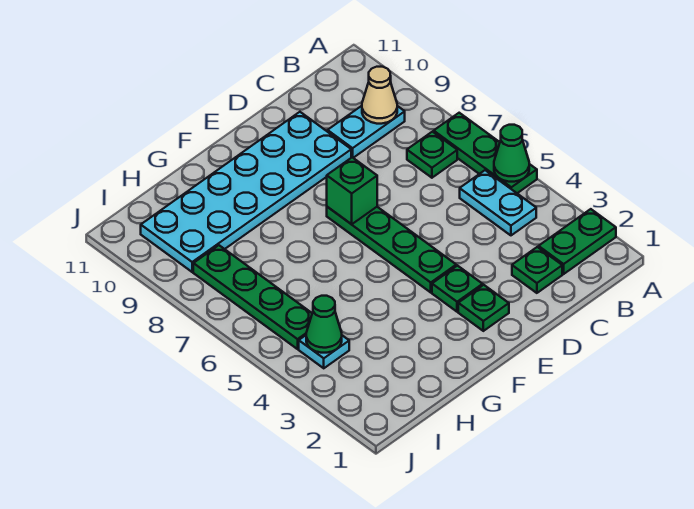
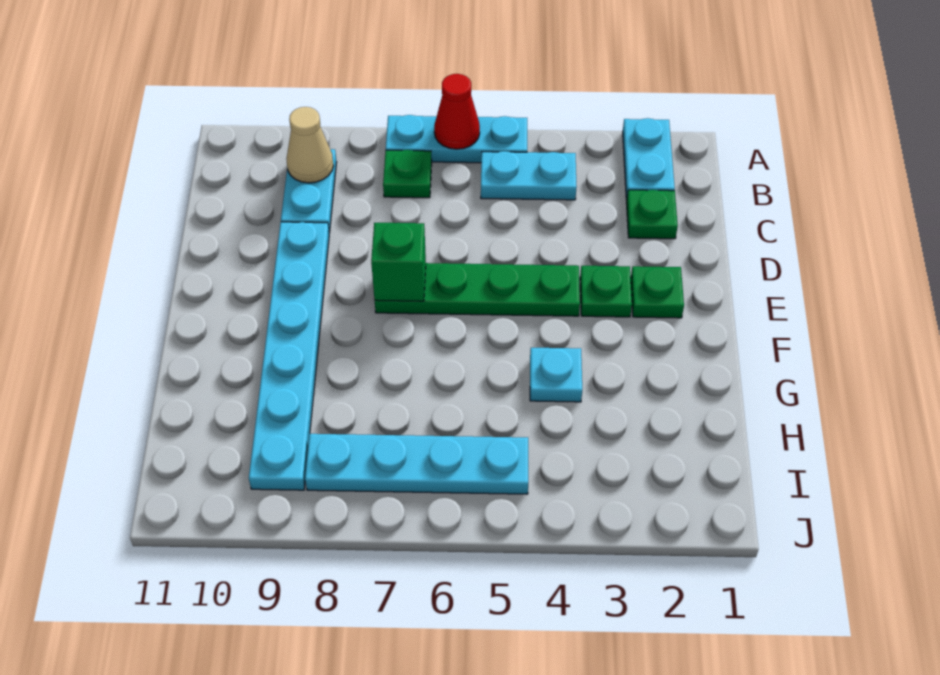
green plate A2:B2 level 1 -> cyan plate A2:B2 level 1
green plate A5:A7 level 1 -> cyan plate A5:A7 level 1
green cone A5 level 2 -> none
none -> red cone A6 level 2
cyan plate D9:I10 level 1 -> cyan plate D9:I9 level 1
cyan plate I4 level 1 -> cyan plate G4 level 1
green cone I4 level 2 -> none
green plate I5:I8 level 1 -> cyan plate I5:I8 level 1

